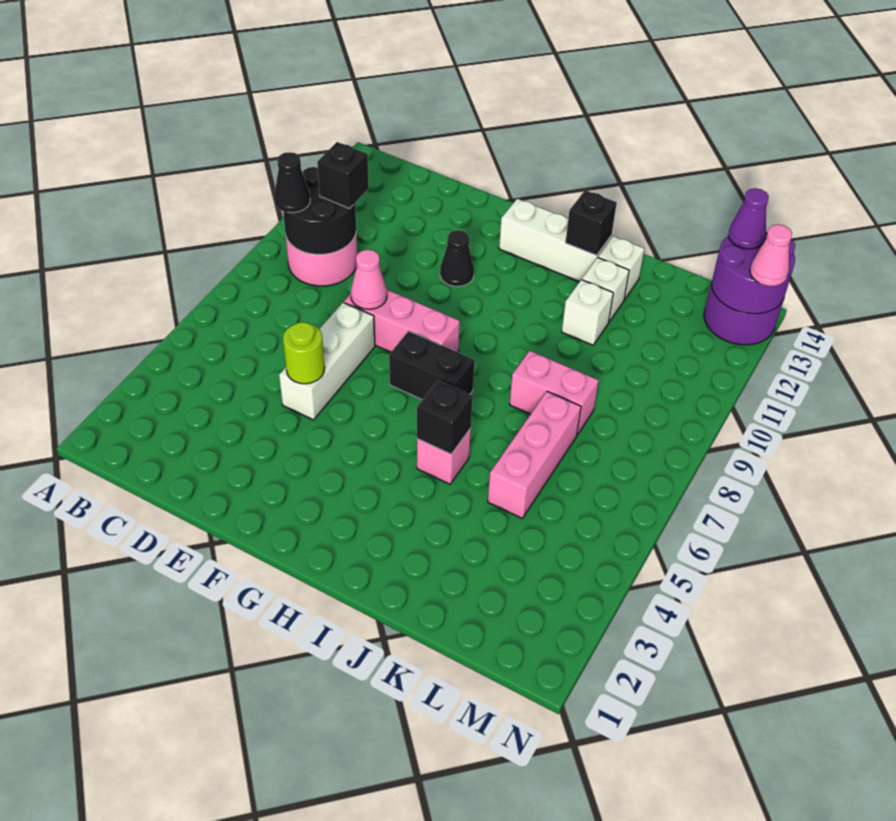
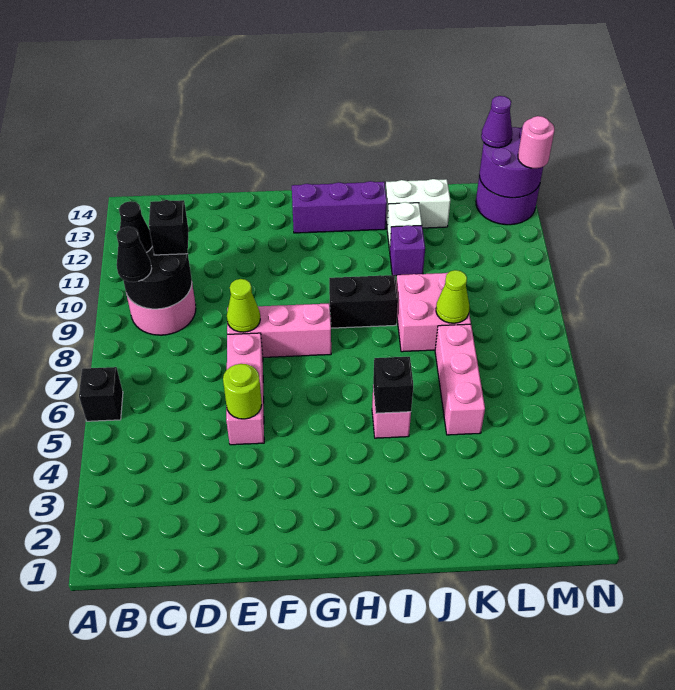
white brick E5:E7 level 1 -> pink brick E5:E7 level 1
pink cone E8 level 2 -> lime cone E8 level 2
black cone F11 level 1 -> black cone B10 level 3
black brick G7:H7 level 1 -> black brick H9:I9 level 1
white brick G13:I13 level 1 -> purple brick G13:I13 level 1
black brick I13 level 2 -> black brick A6 level 1
pink brick J8:K8 level 1 -> pink brick J8:K9 level 1
white brick J11 level 1 -> purple brick J11 level 1
white brick J13 level 1 -> white brick J13:K13 level 1
none -> lime cone K8 level 2
pink cone N13 level 3 -> pink round brick N13 level 3

